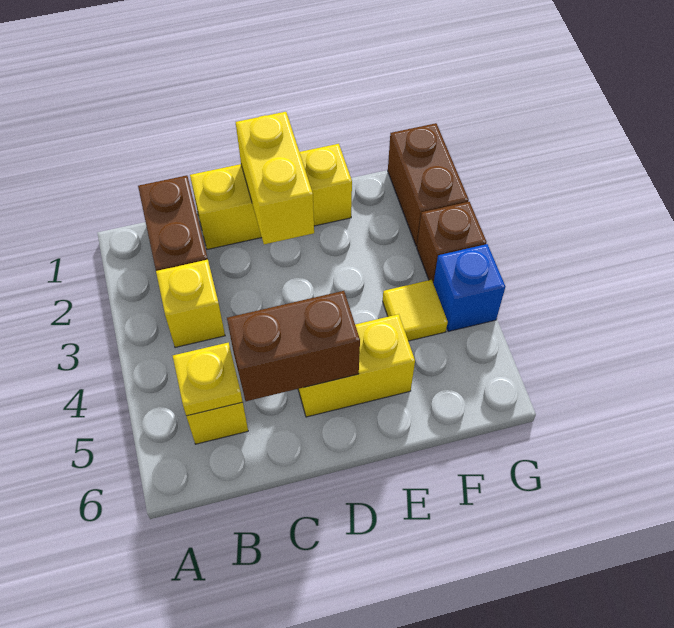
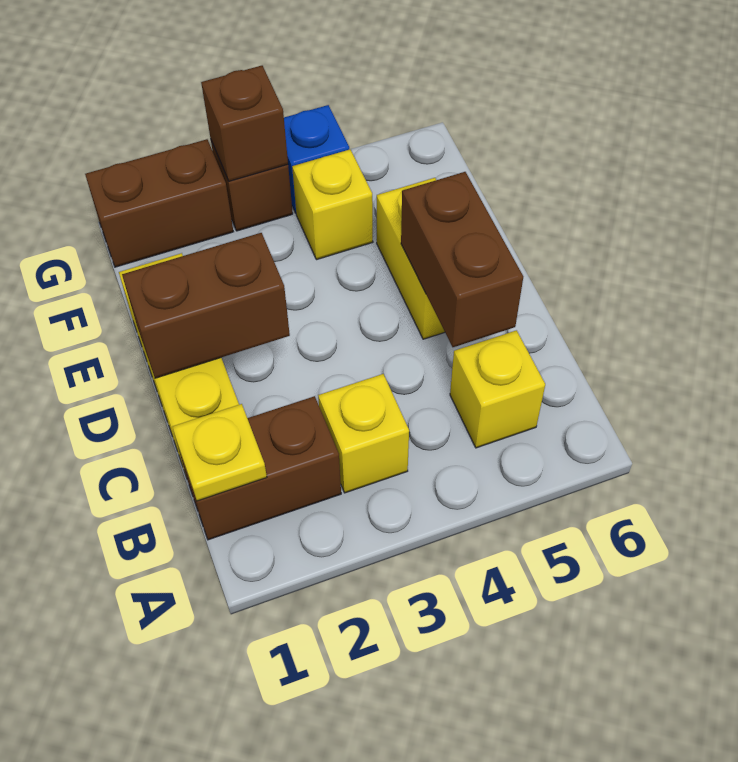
yellow plate B5 level 2 -> yellow plate B1 level 2
yellow brick D1:D2 level 2 -> brown brick D1:D2 level 2
yellow tile F4 level 1 -> yellow brick F4 level 1
none -> brown brick G3 level 2

